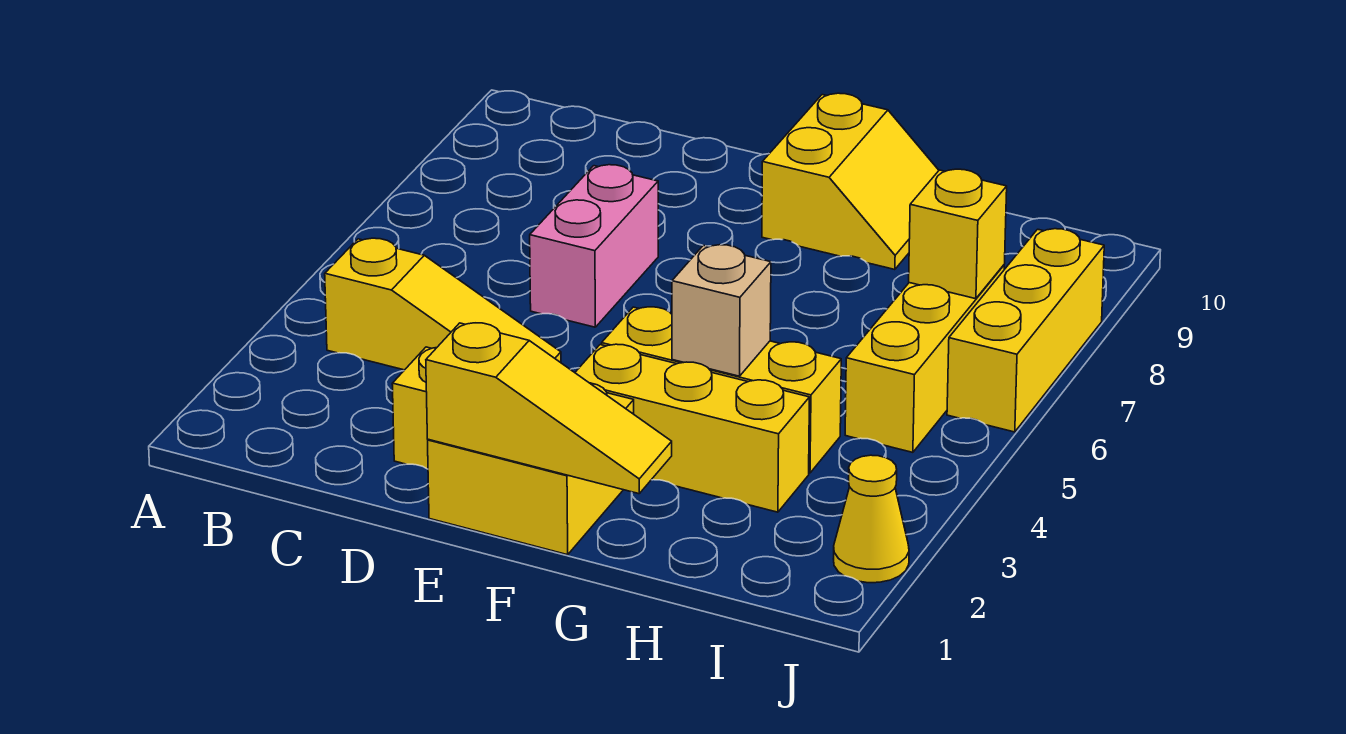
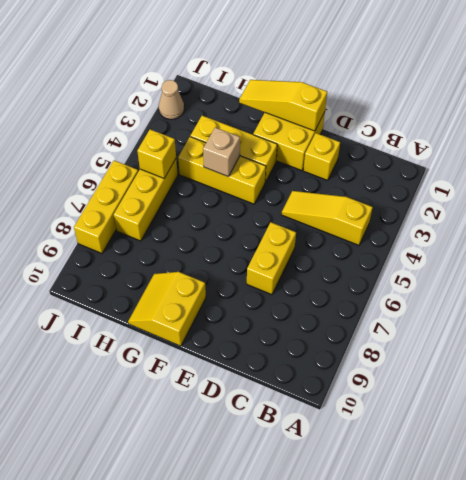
pink brick D6:D7 level 1 -> yellow brick D6:D7 level 1
yellow brick I7 level 2 -> yellow brick I5 level 2
yellow cone J2 level 1 -> tan cone J2 level 1

